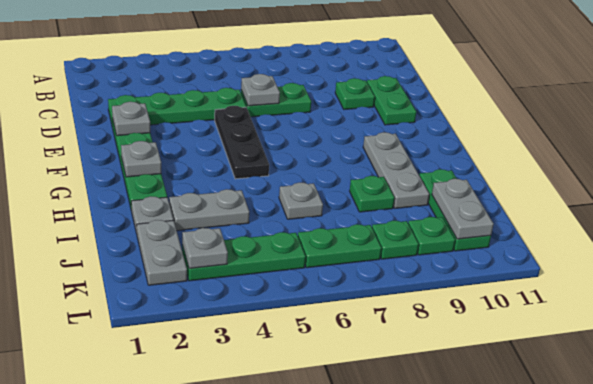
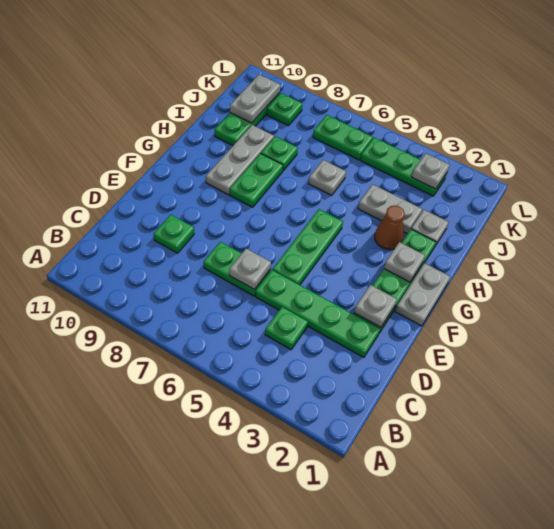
green plate D10:E10 level 1 -> green plate G8:H8 level 1
black plate E5:G5 level 1 -> green plate E5:G5 level 1
none -> brown cone H3 level 1
grey plate J2:K2 level 1 -> grey plate F1:G1 level 1
green plate K8 level 1 -> green plate C4 level 1

